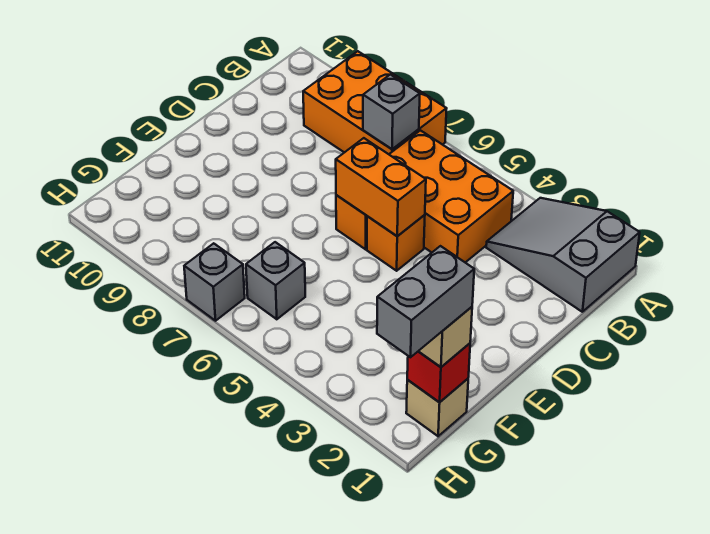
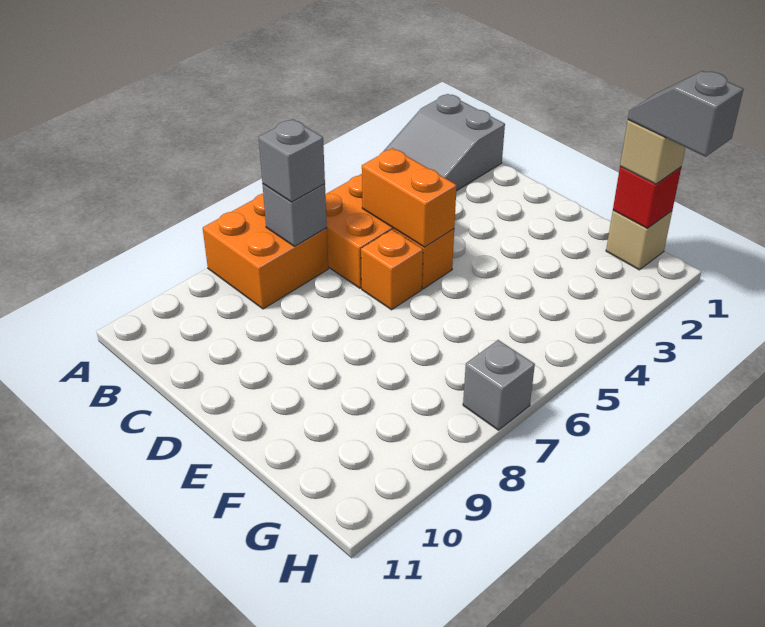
orange brick A7:B9 level 1 -> orange brick A7:B8 level 1
orange brick D5:D6 level 2 -> orange brick C5:D5 level 2
grey brick G1:H1 level 4 -> grey slope G1:H1 level 4 top H
grey brick G6 level 1 -> grey brick B7 level 3

